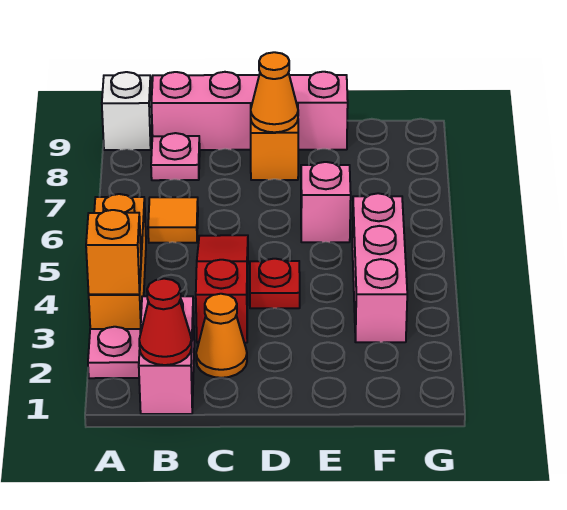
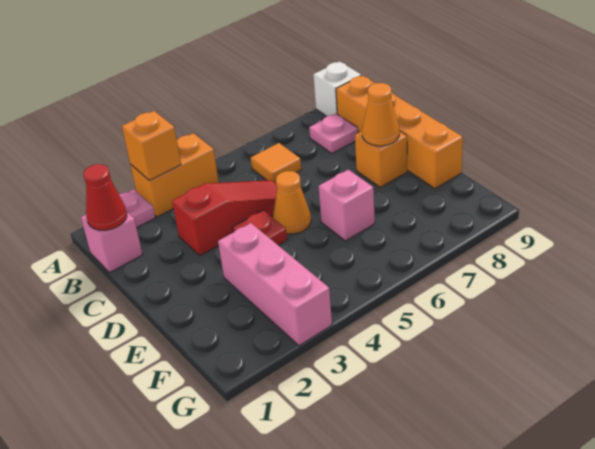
orange brick A3:A5 level 1 -> orange brick A3:A4 level 1
pink brick B1:B2 level 1 -> pink brick B1 level 1
pink brick B9:E9 level 1 -> orange brick B9:E9 level 1
orange cone C2 level 1 -> orange cone D5 level 1
pink brick F3:F5 level 1 -> pink brick E3:G3 level 1

